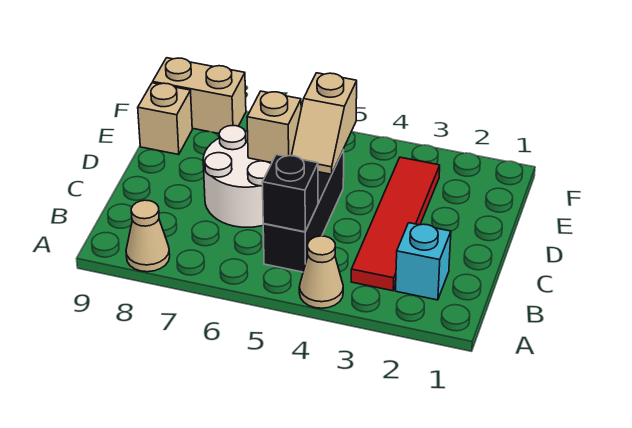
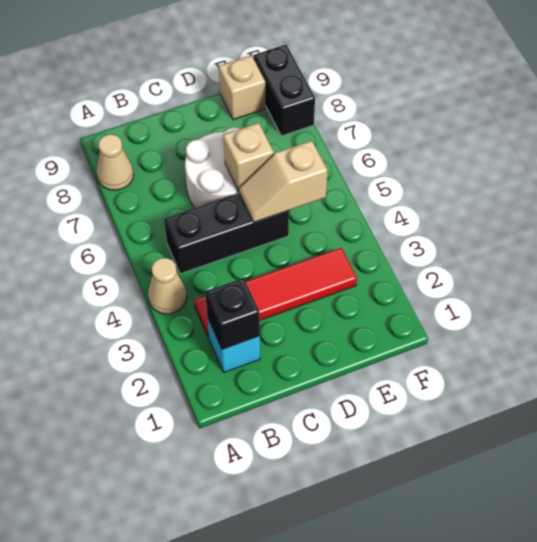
black brick B5 level 2 -> black brick B2 level 2
tan brick F8:F9 level 1 -> black brick F8:F9 level 1

